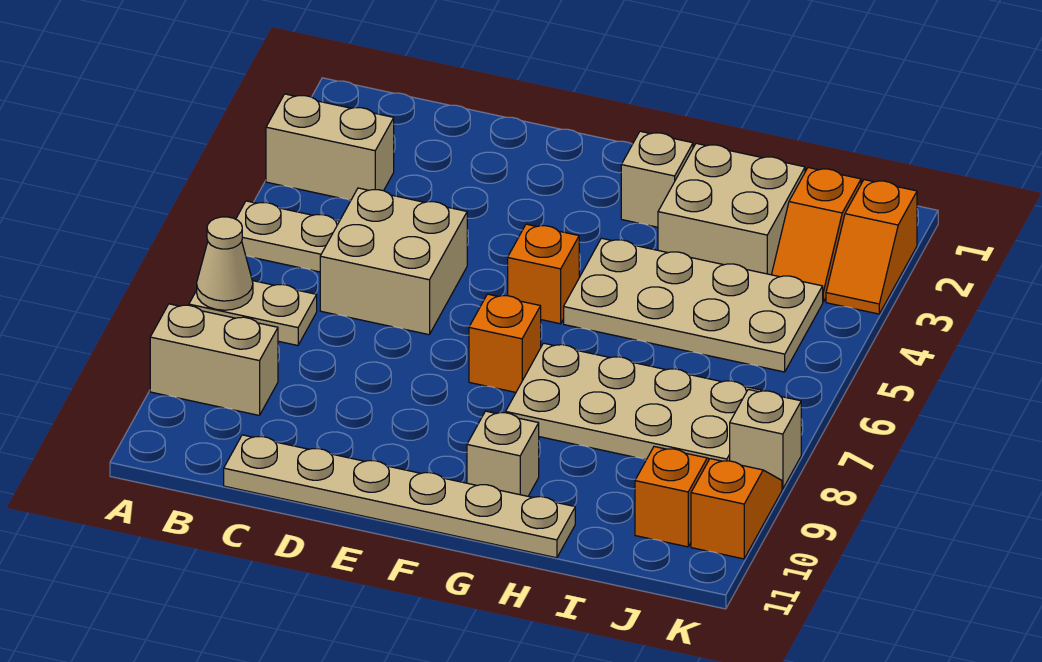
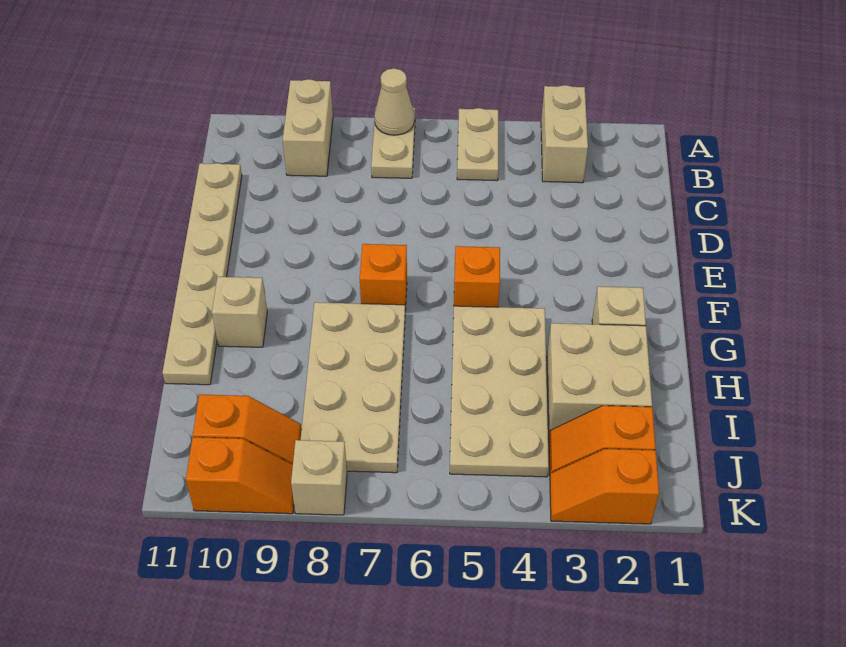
tan brick C5:D6 level 1 -> none

